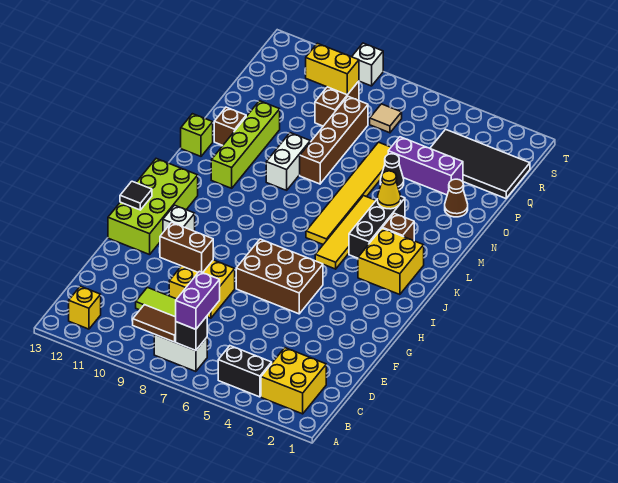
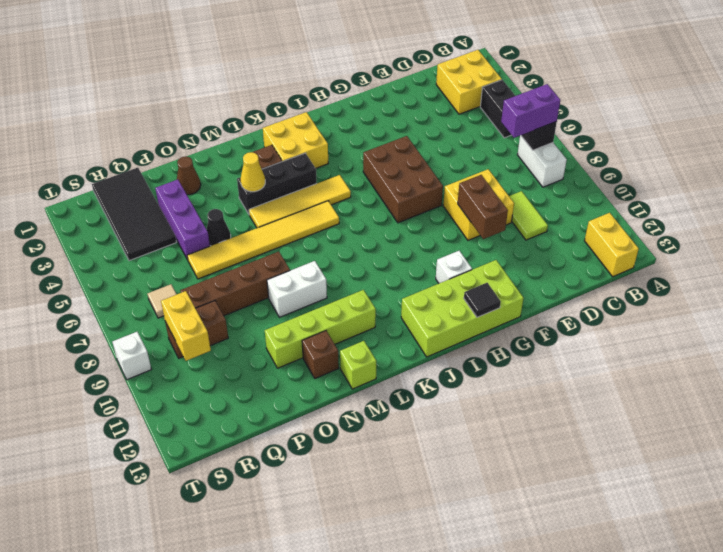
brown tile B8:B9 level 2 -> none
yellow brick B12 level 1 -> yellow brick B12:B13 level 1

